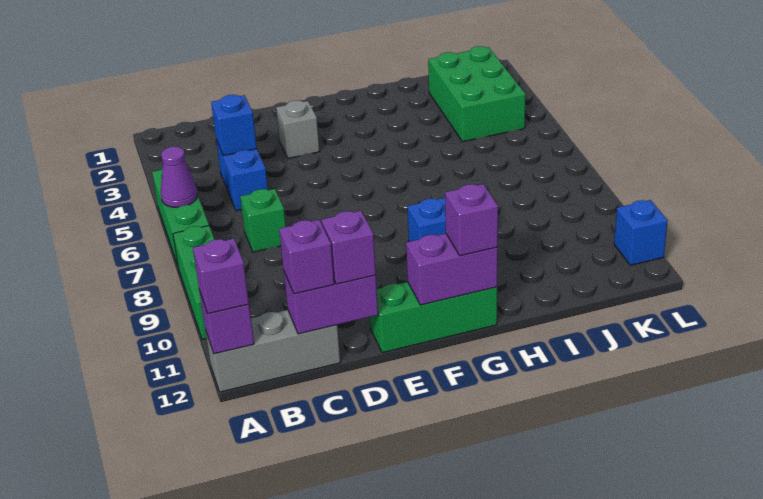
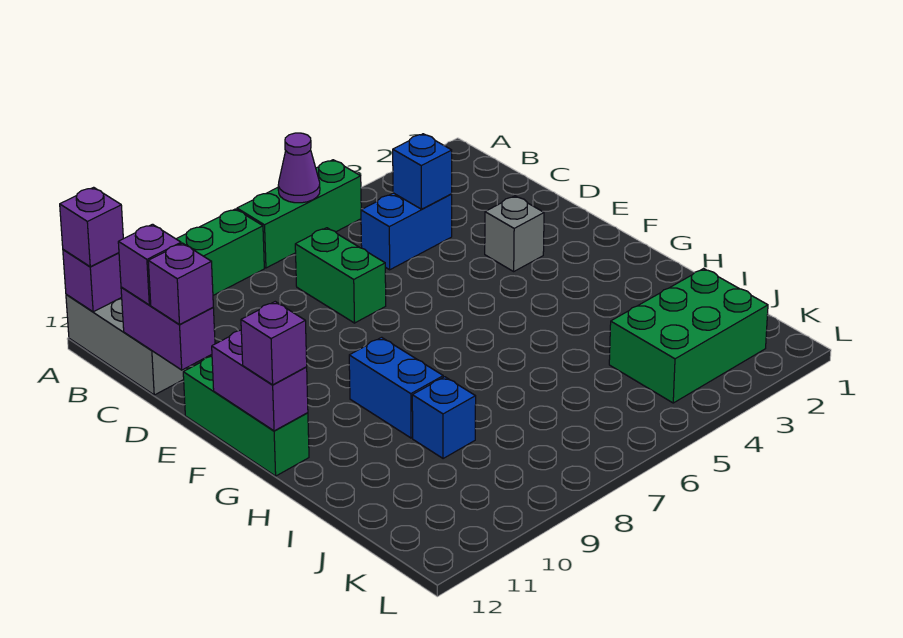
green brick C7 level 1 -> green brick C7:D7 level 1
blue brick L11 level 1 -> blue brick I9 level 1

